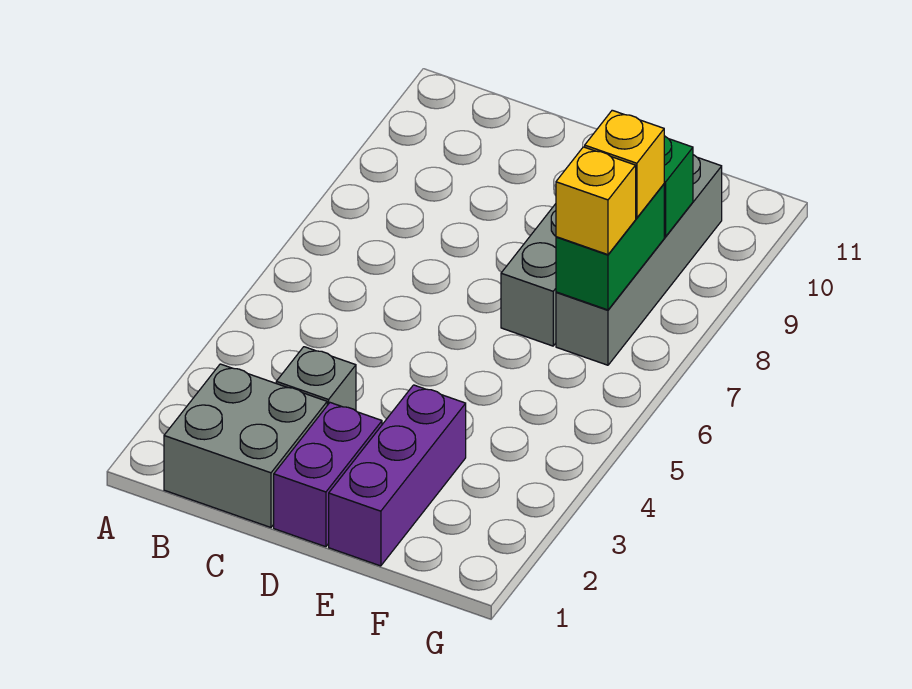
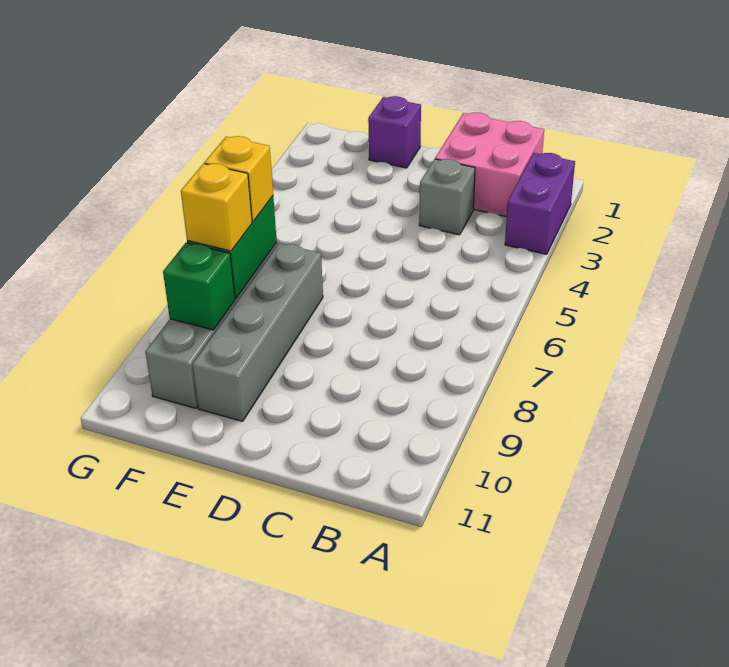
grey brick B1:C2 level 1 -> pink brick B1:C2 level 1
purple brick D1:D2 level 1 -> purple brick A2:A3 level 1
purple brick E1:E3 level 1 -> purple brick E1 level 1

